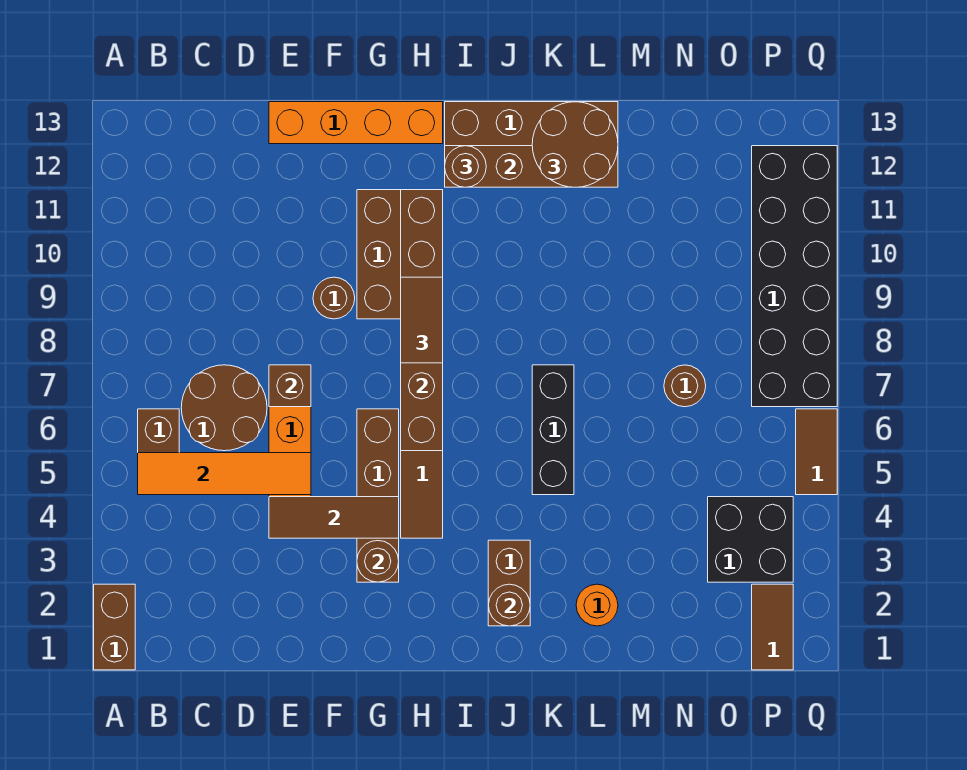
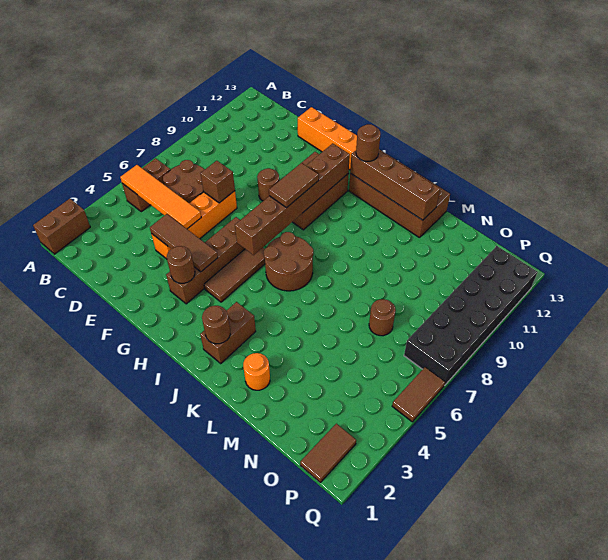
black brick K5:K7 level 1 -> none
brown round brick K12:L13 level 3 -> brown round brick I6:J7 level 1
black brick O3:P4 level 1 -> none

